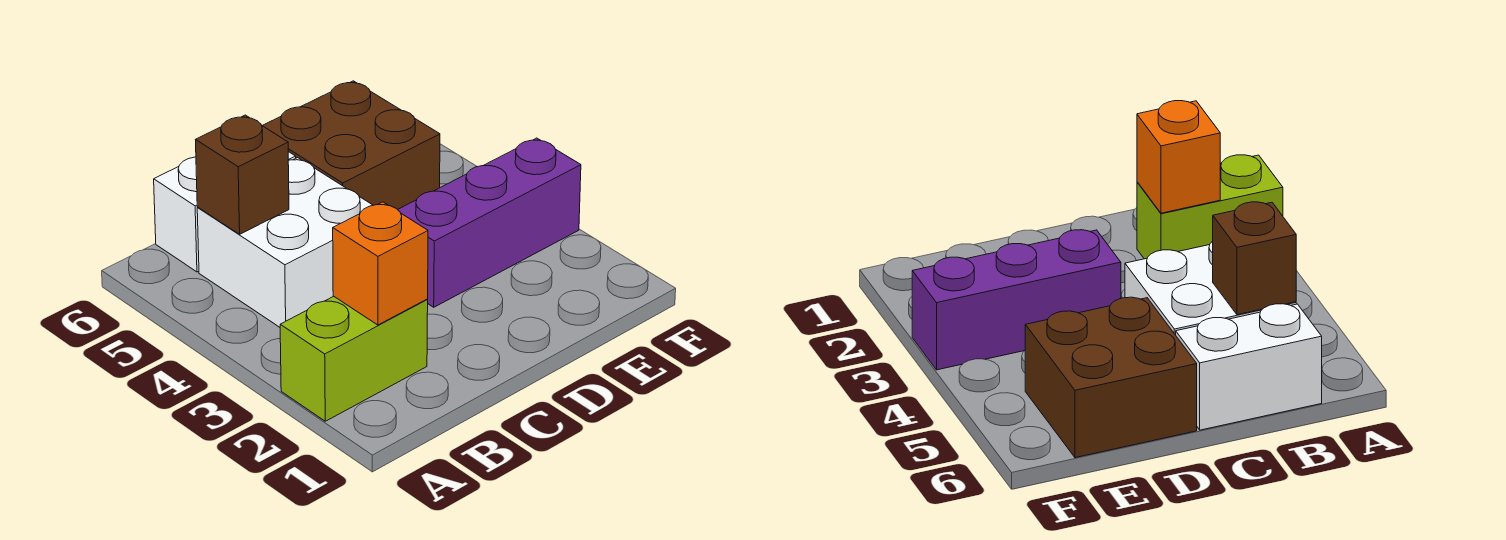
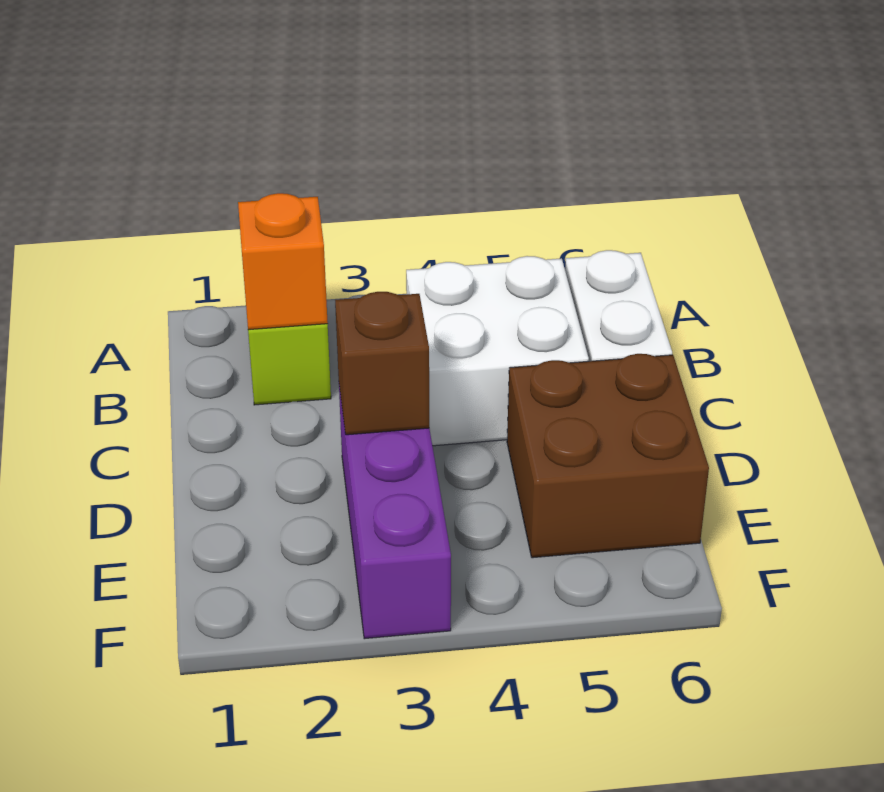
brown brick B5 level 2 -> brown brick D3 level 2

